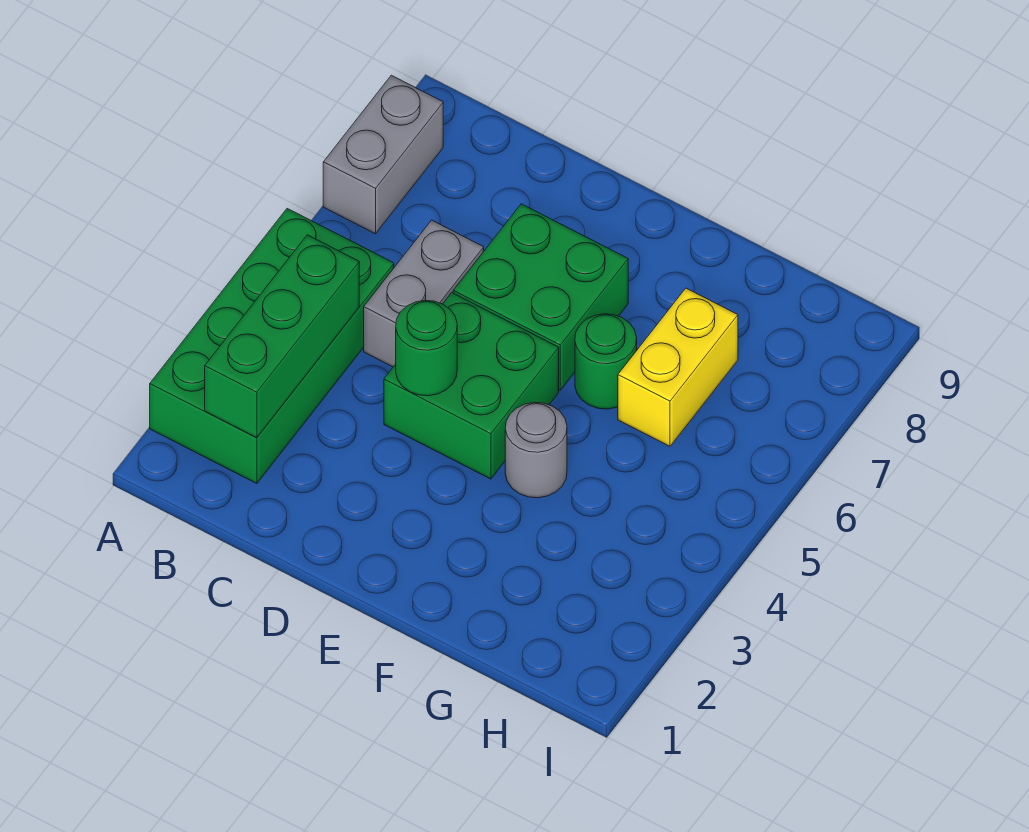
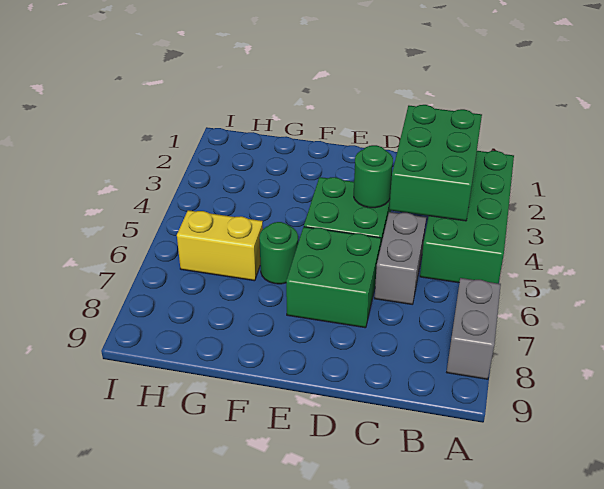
green brick B2:B4 level 2 -> green brick B2:C4 level 2
grey round brick F4 level 1 -> none
yellow brick G6:G7 level 1 -> yellow brick G6:H6 level 1

